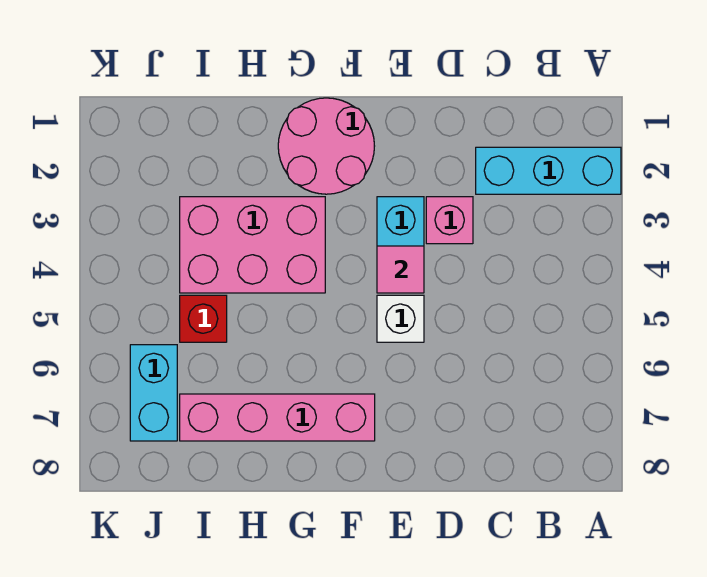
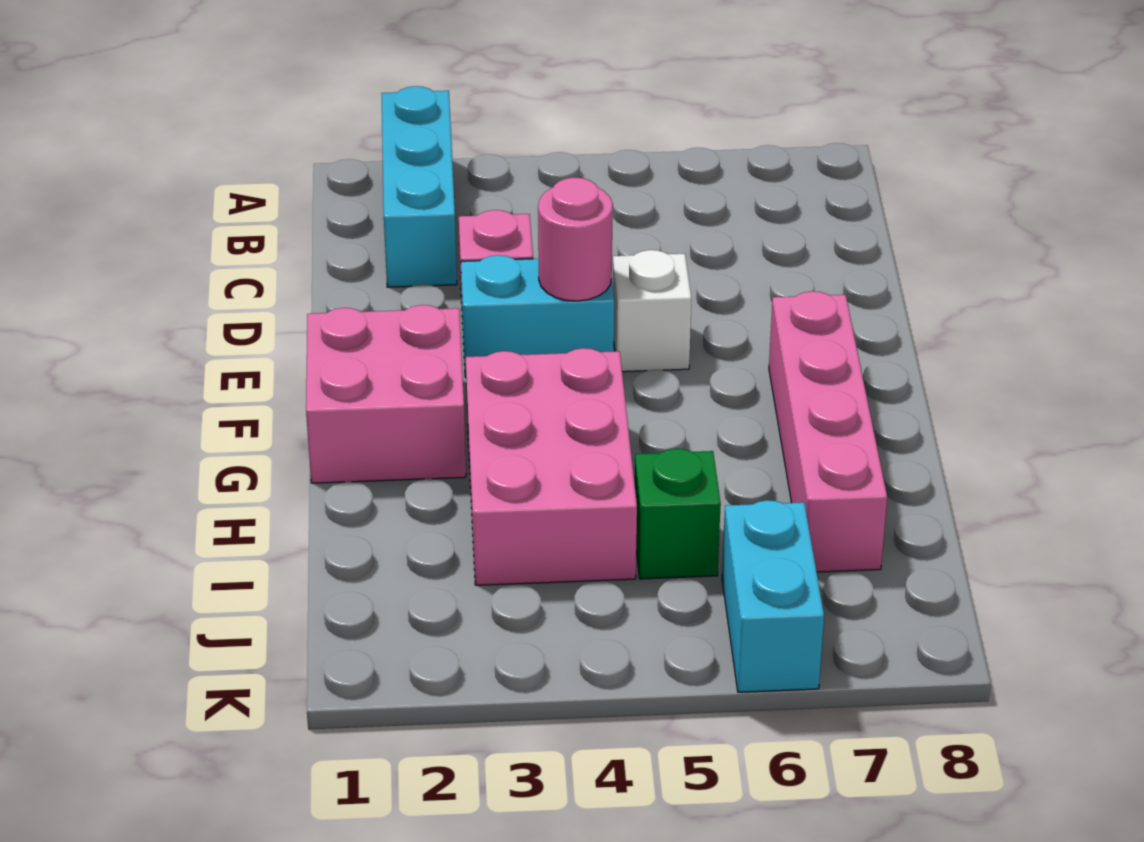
pink tile E4 level 2 -> pink round brick E4 level 2
pink round brick F1:G2 level 1 -> pink brick F1:G2 level 1
red brick I5 level 1 -> green brick I5 level 1
cyan brick J6:J7 level 1 -> cyan brick J6:K6 level 1

